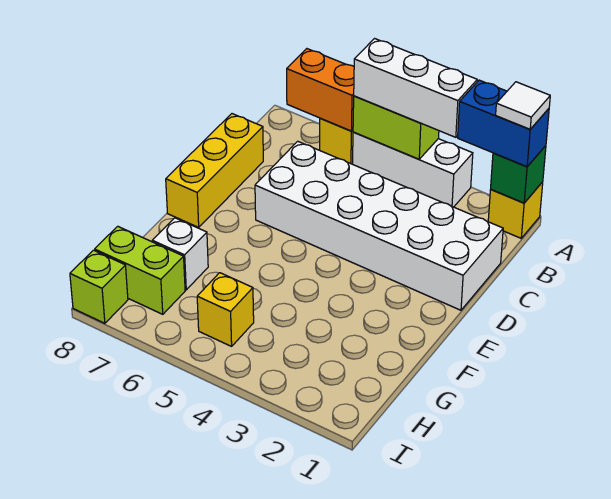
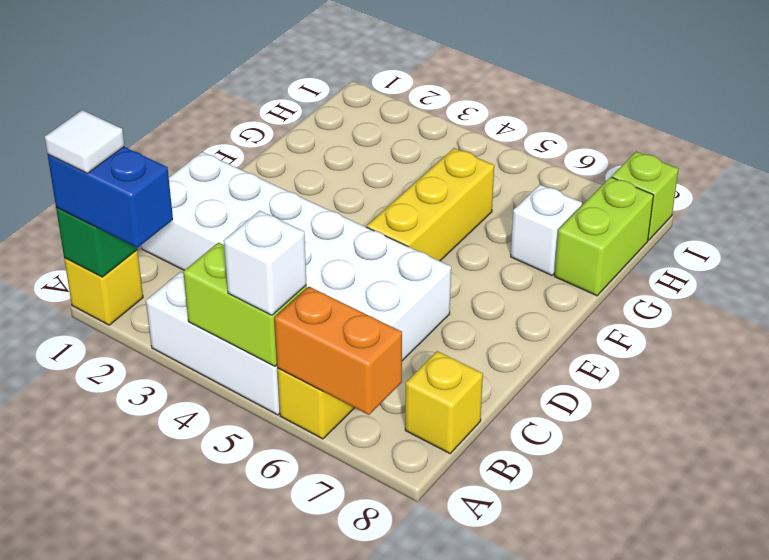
white brick A3:A5 level 3 -> white brick A5 level 3
yellow brick C8:E8 level 1 -> yellow brick E5:G5 level 1
yellow brick H5 level 1 -> yellow brick B8 level 1
lime brick H7:H8 level 1 -> lime brick G8:H8 level 1

